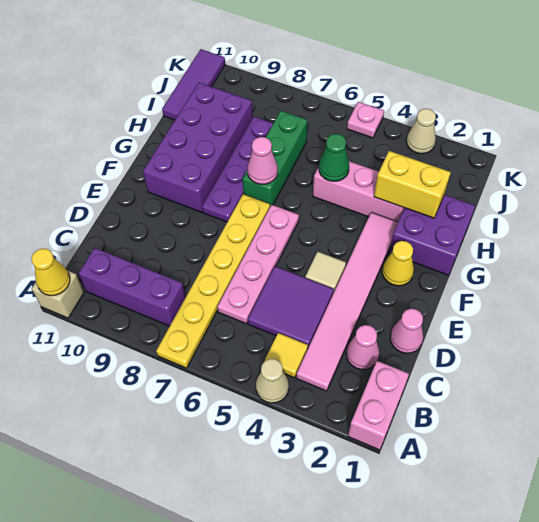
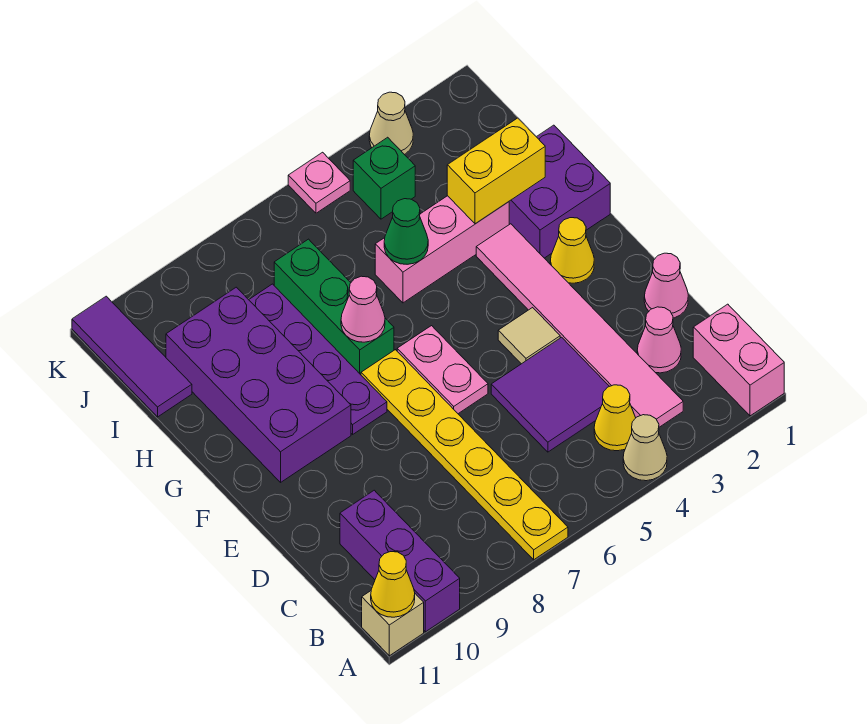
yellow tile B4 level 1 -> yellow cone B4 level 1
purple brick B8:B10 level 1 -> purple brick A10:C10 level 1
pink plate C6:F6 level 1 -> pink plate E6:F6 level 1
none -> green brick J4 level 1

